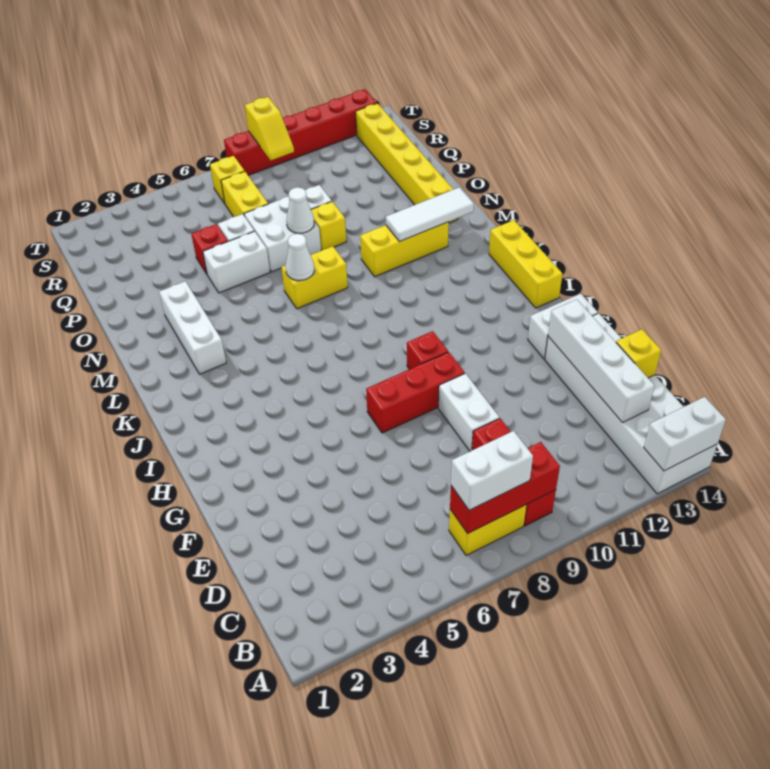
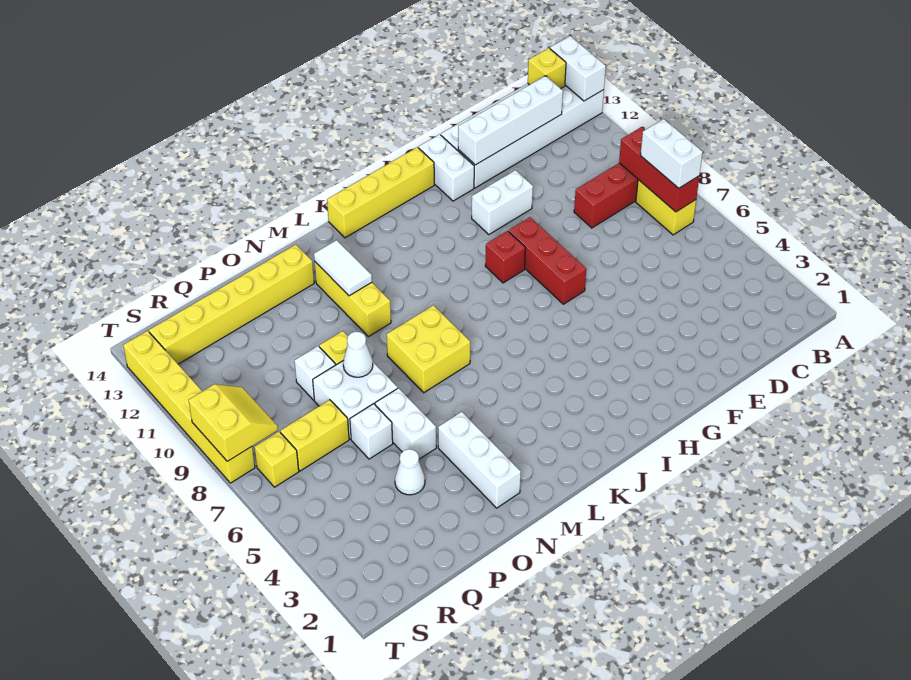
yellow brick D14 level 2 -> yellow brick B14 level 2
white brick E9:F9 level 1 -> white brick F11:G11 level 1
yellow brick I14:K14 level 1 -> yellow brick H14:K14 level 1
white brick L3:N3 level 1 -> white brick N2:N4 level 1
yellow brick M7:M8 level 1 -> yellow brick L7:M8 level 1
white cone M7 level 2 -> white cone P4 level 1
white tile M11:M13 level 2 -> white tile M11:M12 level 2
red brick P5 level 1 -> none
yellow slope S9:T9 level 2 top T -> yellow slope S8:T9 level 2 top T
red brick T8:T13 level 1 -> yellow brick T8:T13 level 1

